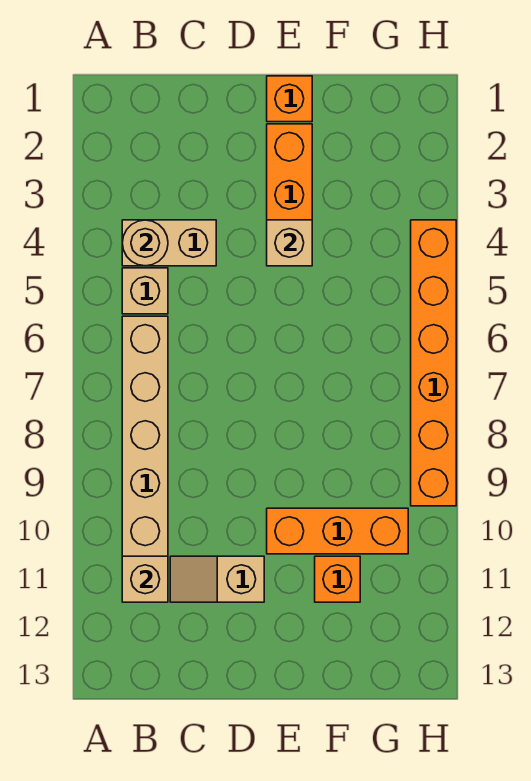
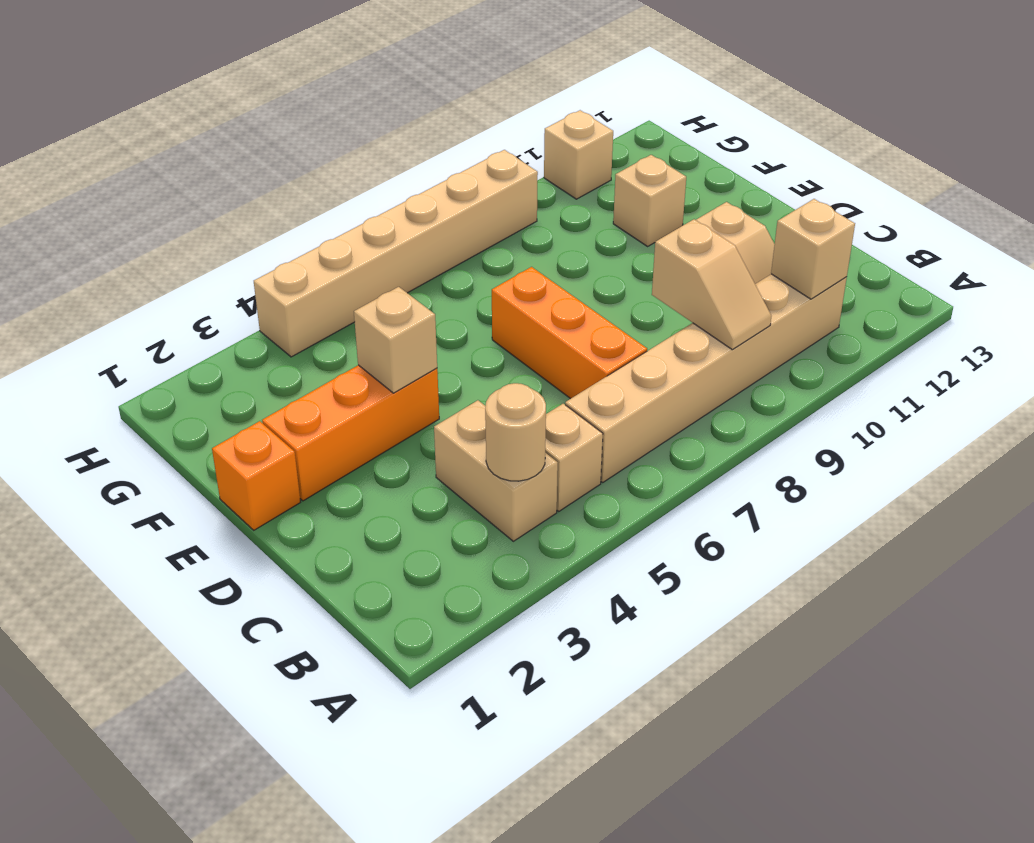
none -> tan slope B9:C9 level 2 top C
orange brick E10:G10 level 1 -> orange brick C7:E7 level 1
orange brick F11 level 1 -> tan brick F11 level 1
orange brick H4:H9 level 1 -> tan brick H4:H9 level 1
none -> tan brick H11 level 1

